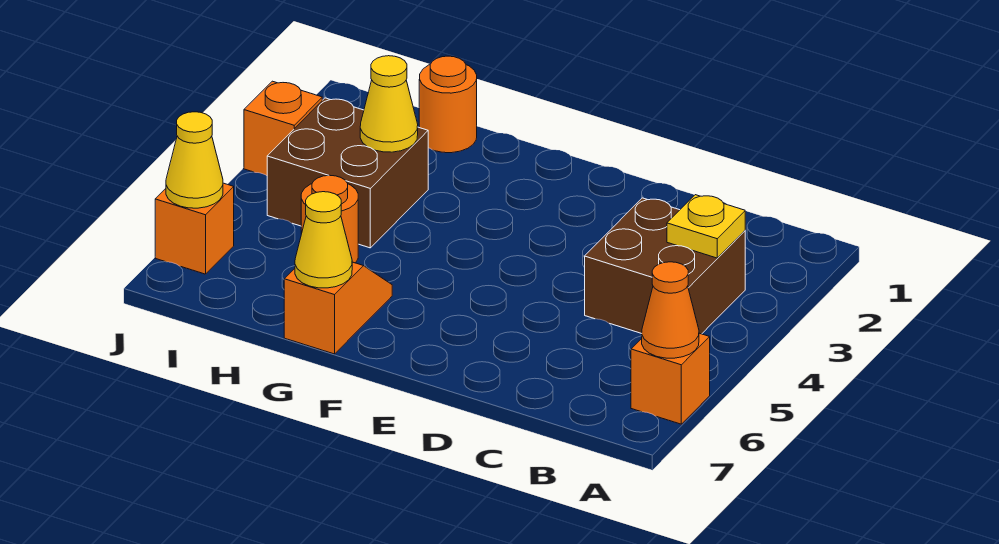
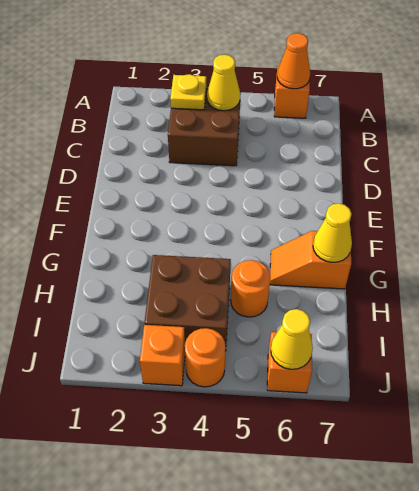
orange round brick H1 level 1 -> orange round brick J4 level 1
yellow cone H3 level 2 -> yellow cone B4 level 2

